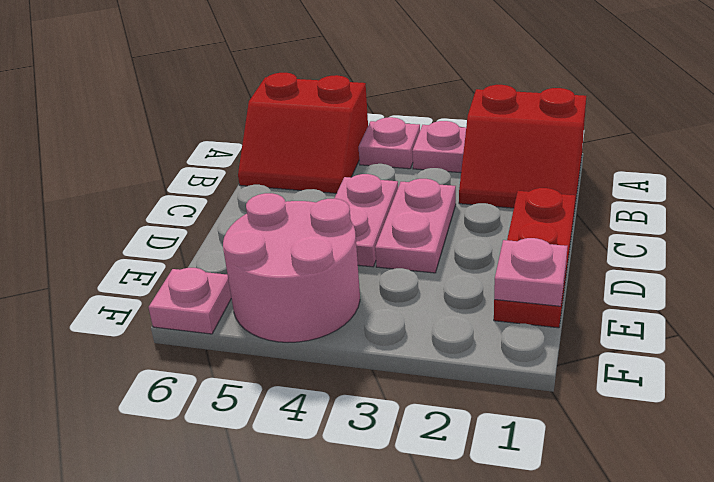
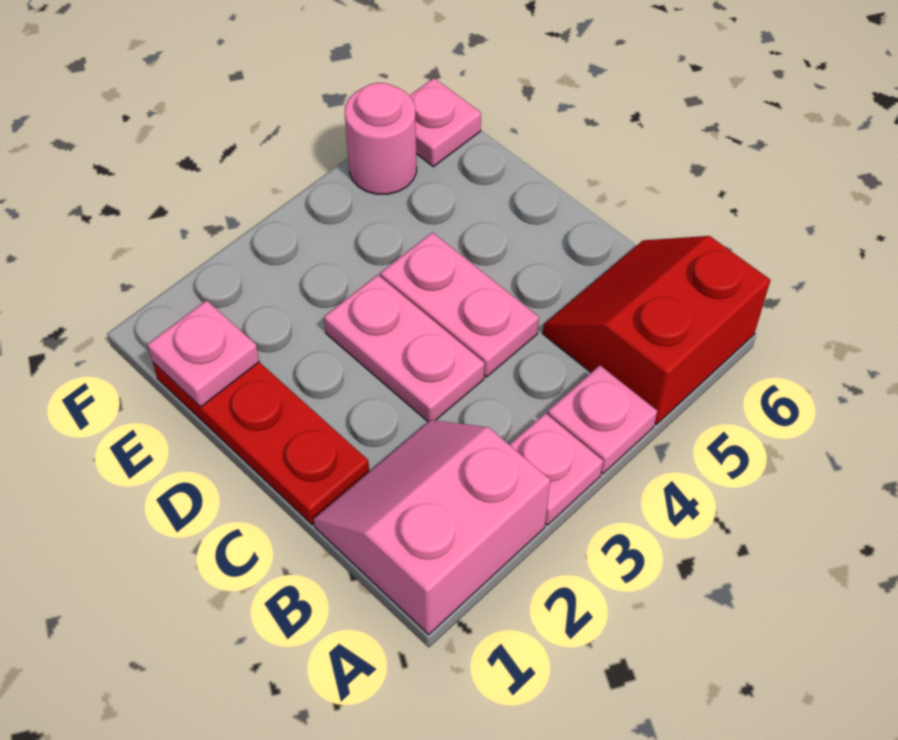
red slope A1:B2 level 1 top A -> pink slope A1:B2 level 1 top A
pink round brick E4:F5 level 1 -> pink round brick F5 level 1

